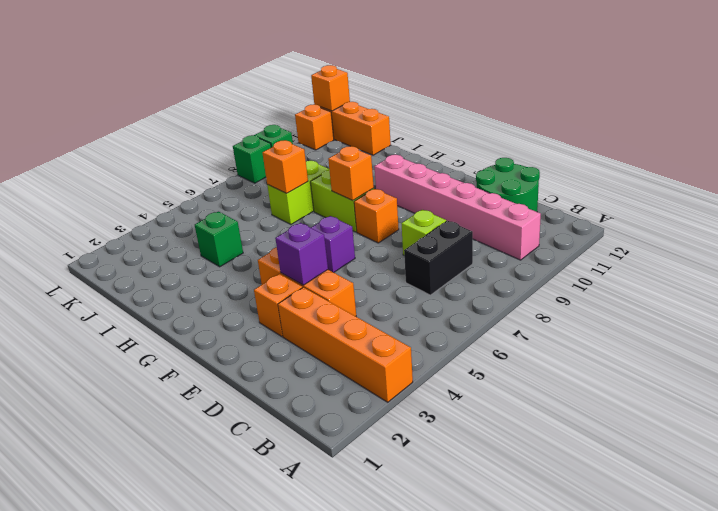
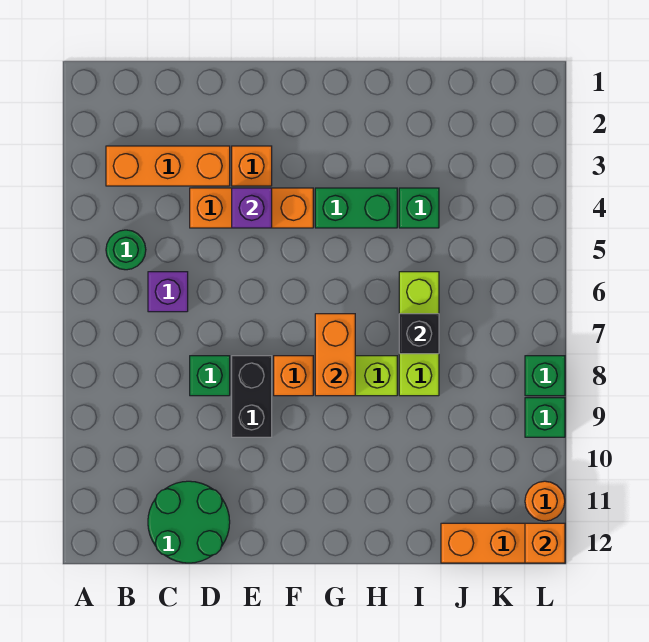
orange brick A3:D3 level 1 -> orange brick B3:D3 level 1
none -> green round brick B5 level 1
pink brick B10:G10 level 1 -> none
black brick C7:C8 level 1 -> black brick E8:E9 level 1
lime brick D8 level 1 -> green brick D8 level 1
purple brick F6 level 1 -> purple brick C6 level 1
none -> green brick G4:H4 level 1
orange brick G8 level 2 -> orange brick G7:G8 level 2
lime brick I7:I8 level 1 -> lime brick I6:I8 level 1
orange brick I7 level 2 -> black brick I7 level 2
orange brick L11 level 1 -> orange round brick L11 level 1

